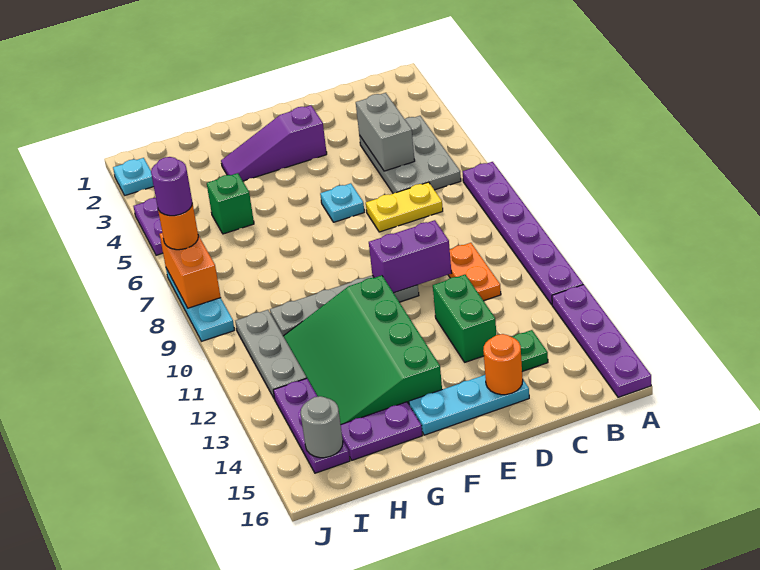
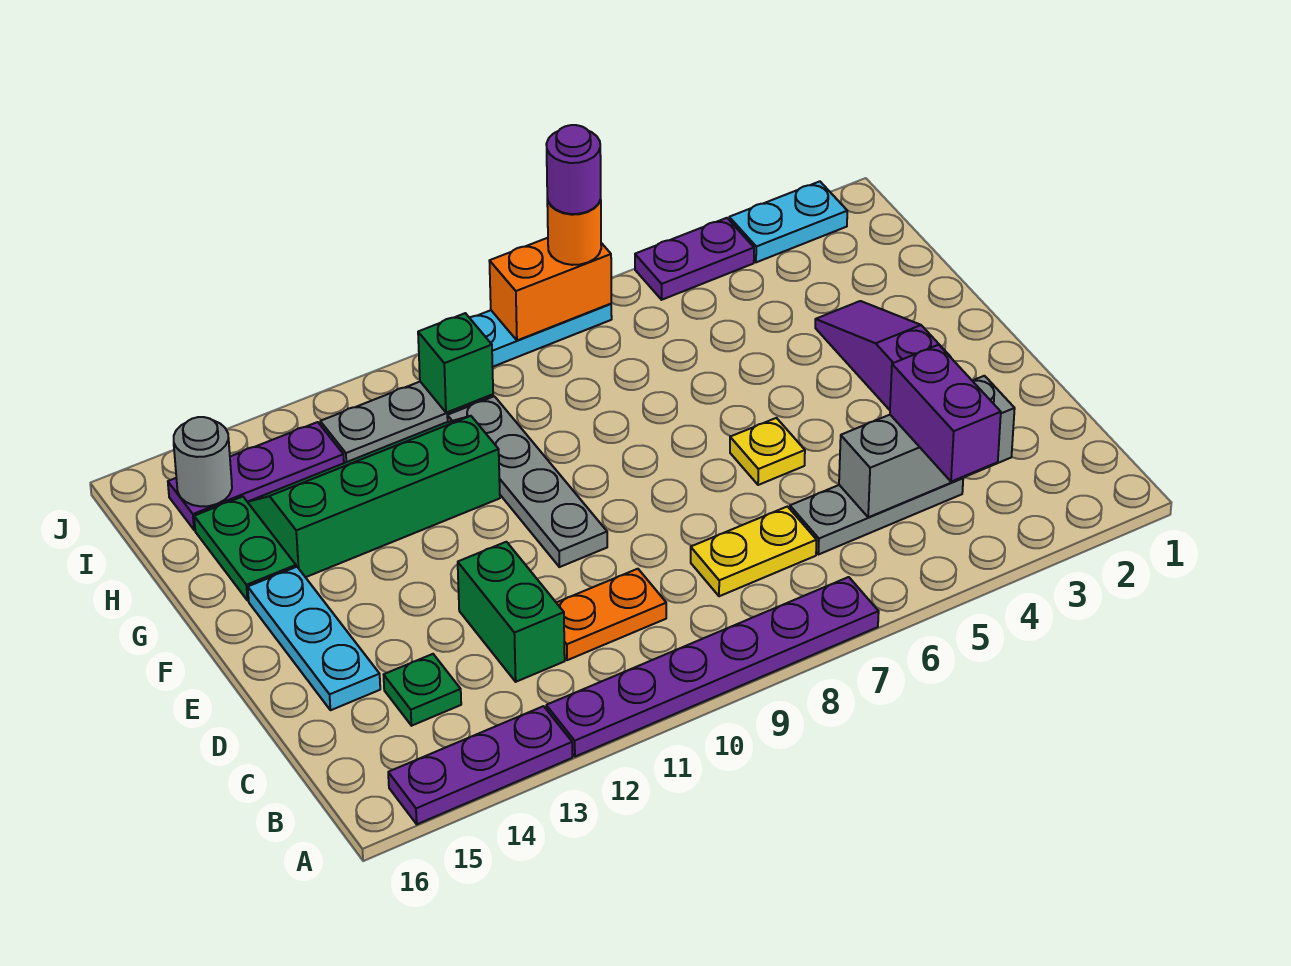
purple plate A13:A16 level 1 -> purple plate A13:A15 level 1
grey plate B4:C6 level 1 -> grey plate C4:C6 level 1
grey brick C4:C5 level 2 -> grey brick C3:C5 level 2
yellow plate C7:D7 level 1 -> yellow plate C7:C8 level 1
purple brick D10:E10 level 2 -> purple brick B4:C4 level 3
green brick D12:D13 level 1 -> green brick C12:D12 level 1
orange round brick D15 level 2 -> none
cyan plate E6 level 1 -> yellow plate E6 level 1
green slope F11:H14 level 1 top F -> green slope G11:H14 level 1 top G
purple plate G15:H15 level 1 -> green plate G15:H15 level 1
green brick H5 level 1 -> green brick I10 level 2
cyan plate J2 level 1 -> cyan plate J2:J3 level 1

